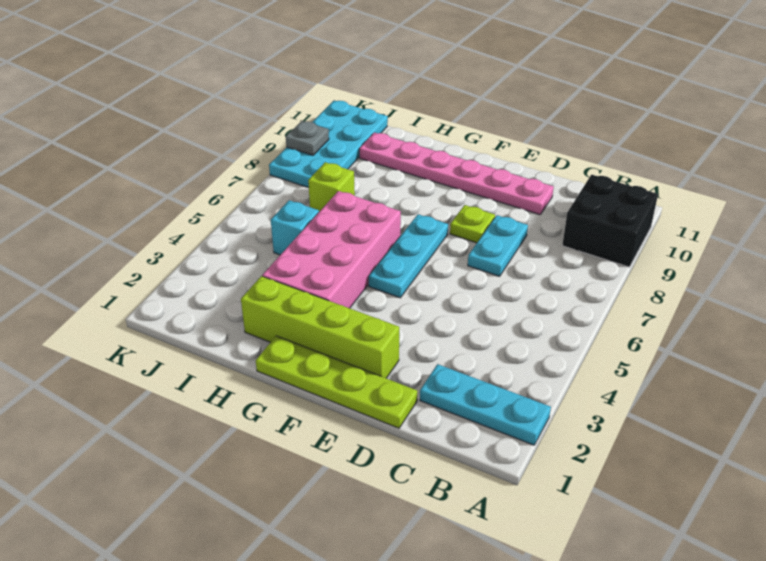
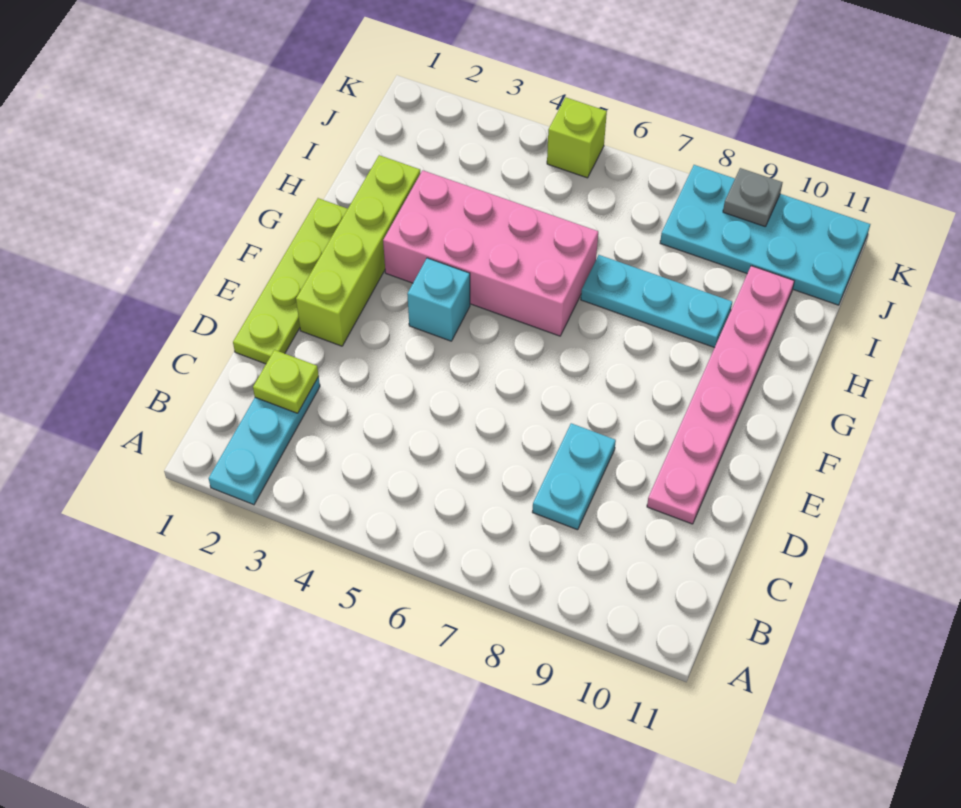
black brick A9:B10 level 1 -> none
cyan plate D7:D8 level 1 -> cyan plate C8:D8 level 1
lime plate E8 level 1 -> lime plate C2 level 2
cyan plate F5:F7 level 1 -> cyan plate H7:H9 level 1
cyan brick I5 level 1 -> cyan brick F4 level 1
lime brick I7 level 1 -> lime brick K5 level 1

